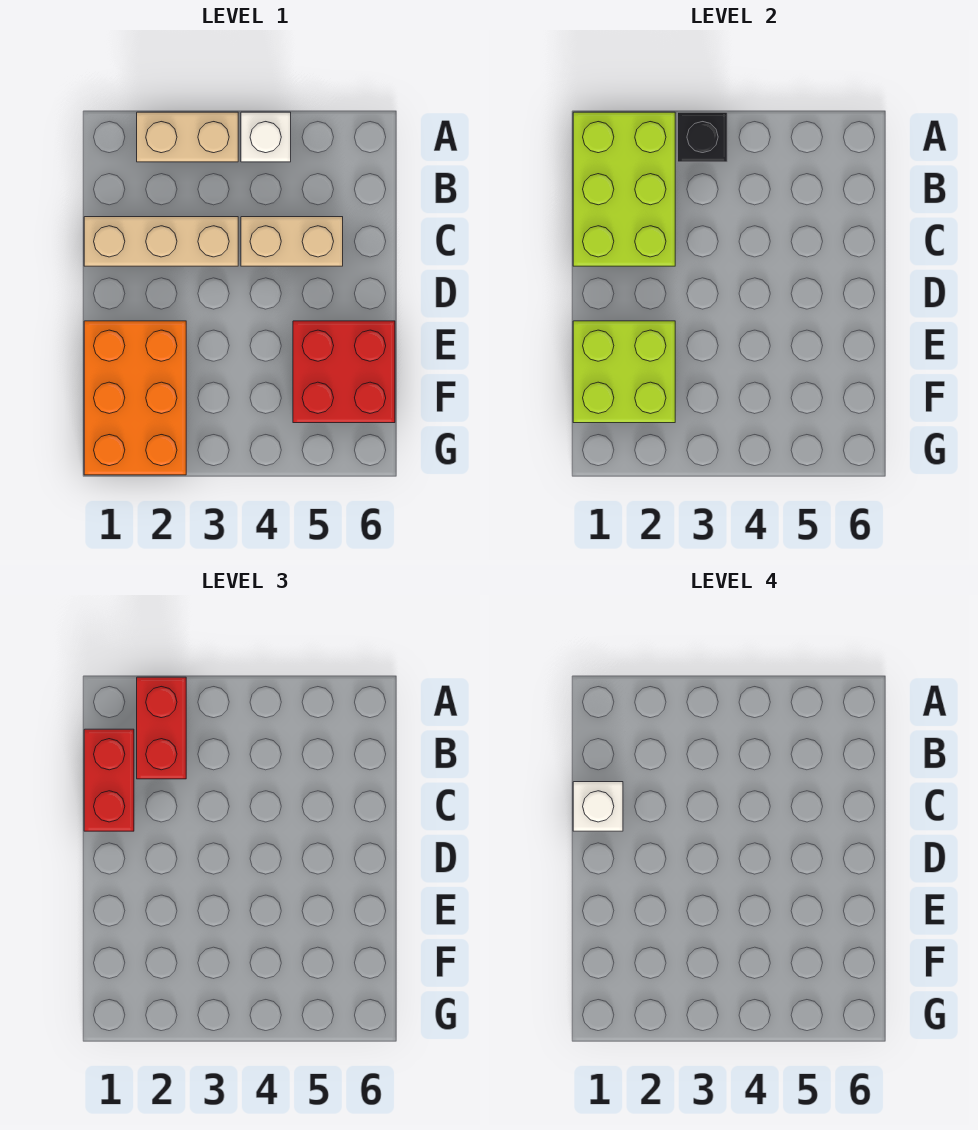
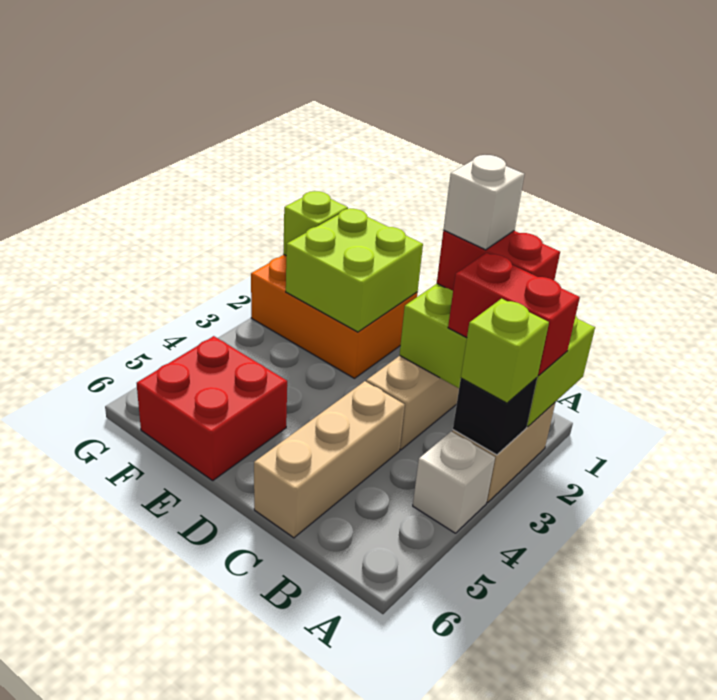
none -> lime brick A3 level 3
tan brick C4:C5 level 1 -> tan brick C4:C6 level 1
none -> lime brick G1 level 2

